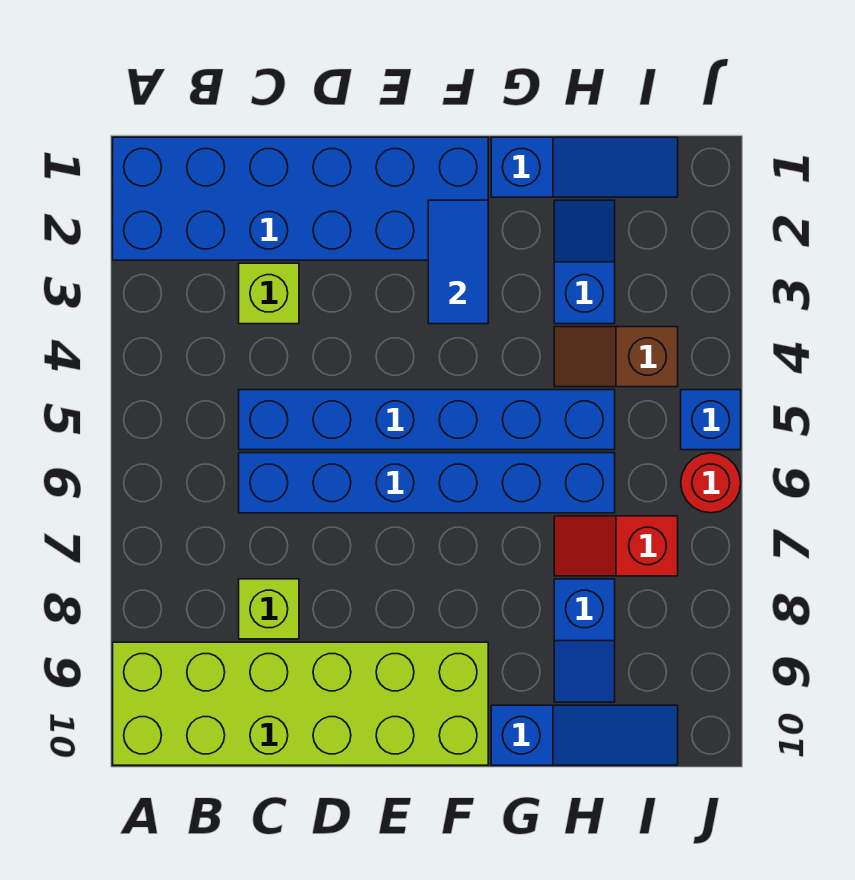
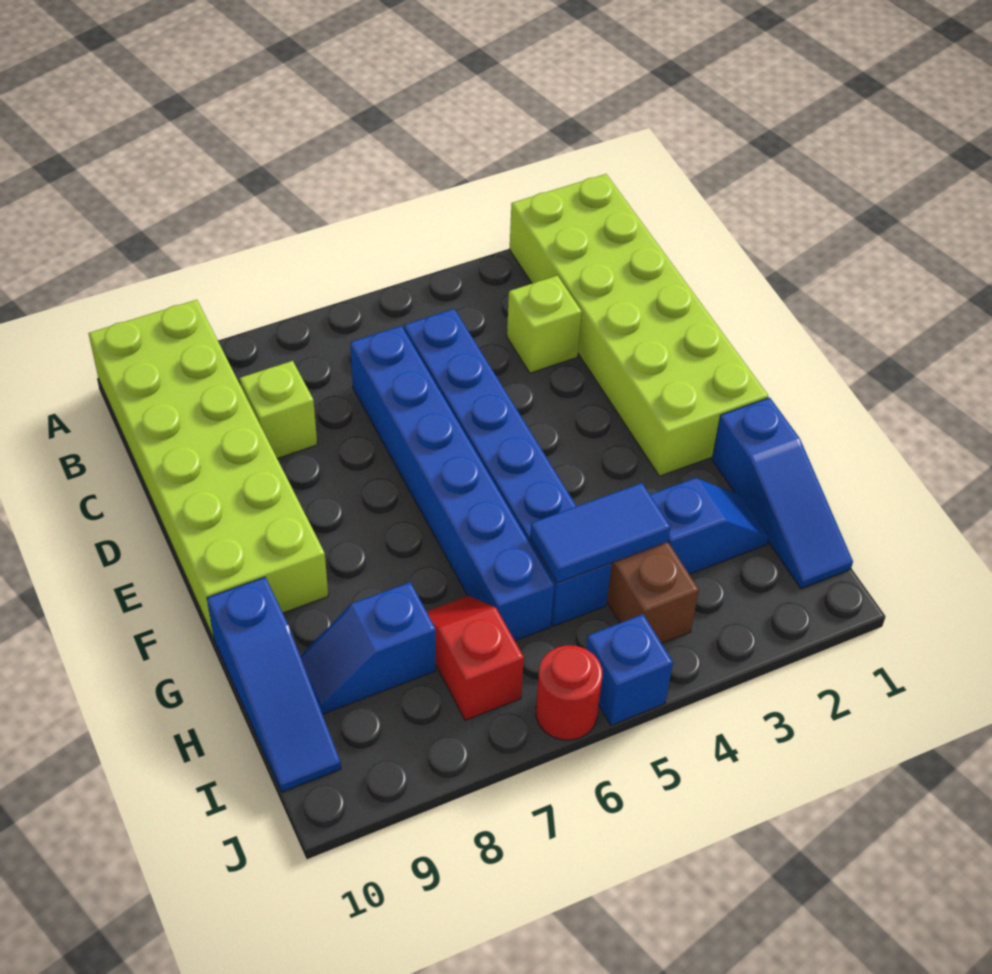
blue brick A1:F2 level 1 -> lime brick A1:F2 level 1
blue tile F2:F3 level 2 -> blue tile H4:H5 level 2

